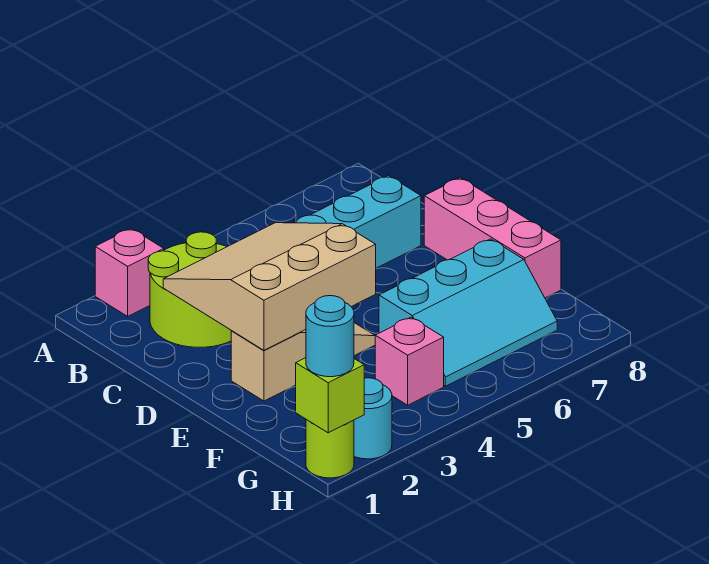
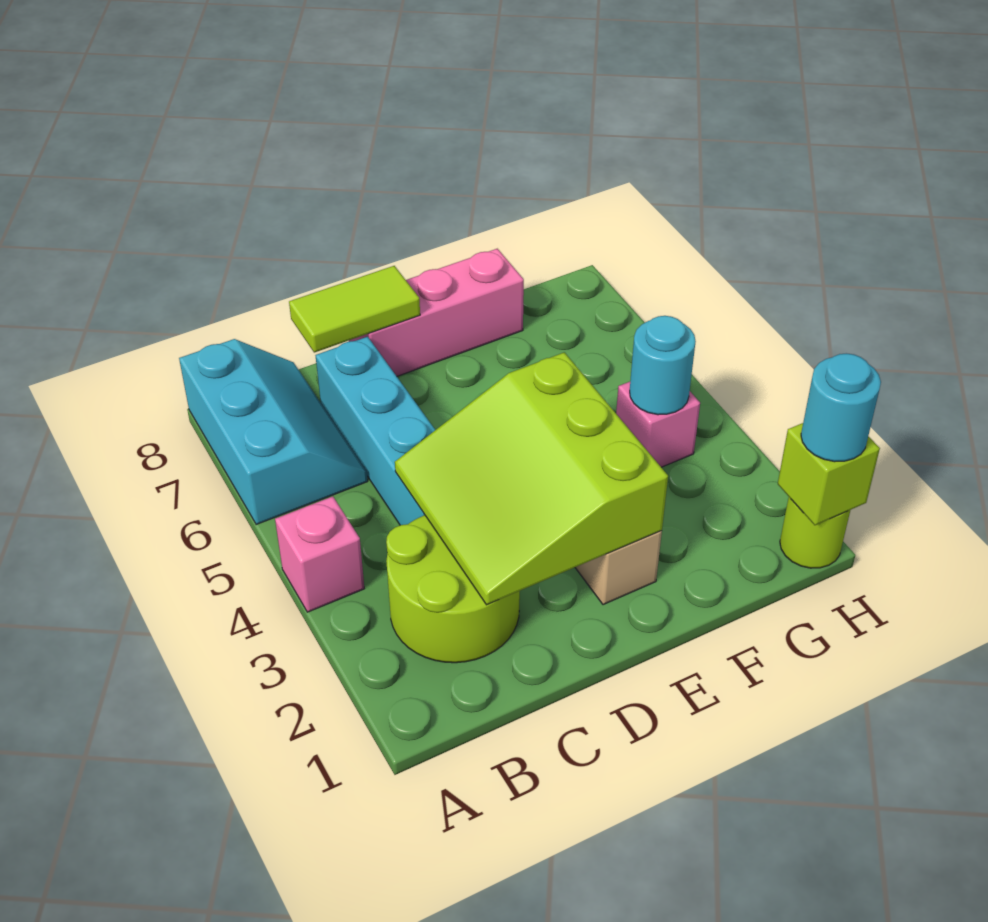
pink brick A2 level 1 -> pink brick A4 level 1
tan slope C2:E4 level 2 top E -> lime slope C2:E4 level 2 top E
none -> lime tile C8:D8 level 2
cyan slope F5:G7 level 1 top F -> cyan slope A6:B8 level 1 top A
cyan round brick H2 level 1 -> cyan round brick G4 level 2

